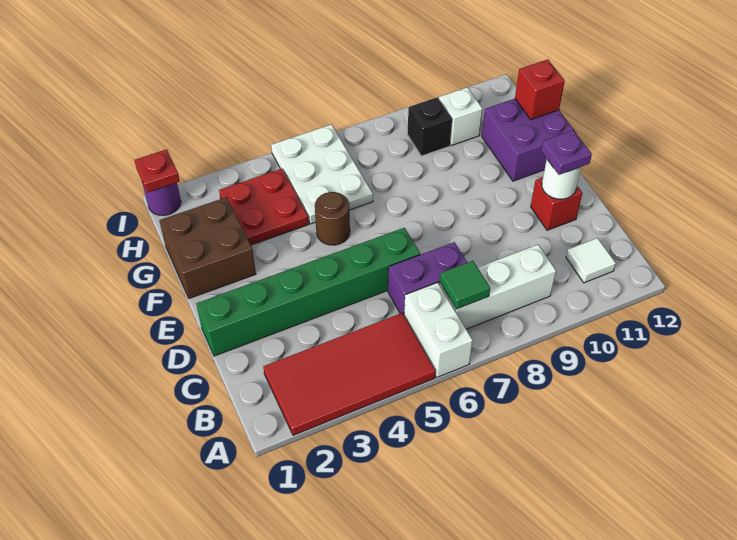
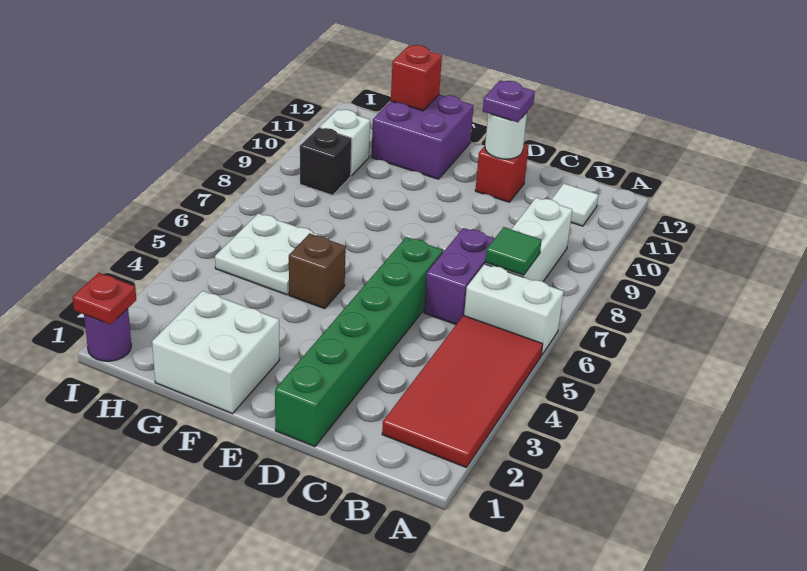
brown brick F1:G2 level 1 -> white brick F1:G2 level 1
brown round brick F5 level 1 -> brown brick F5 level 1
red plate G3:H4 level 1 -> none
white plate G5:I6 level 1 -> white plate G5:H6 level 1

